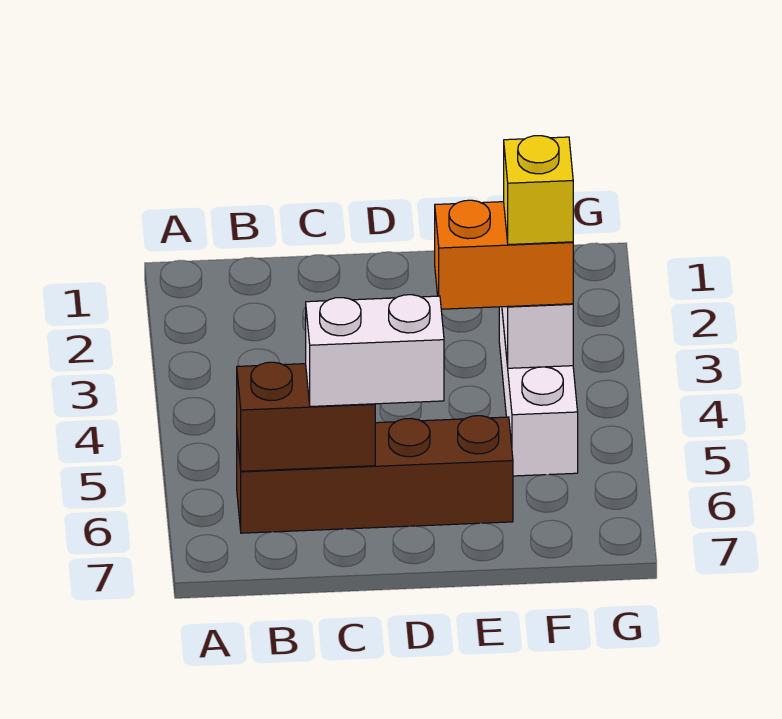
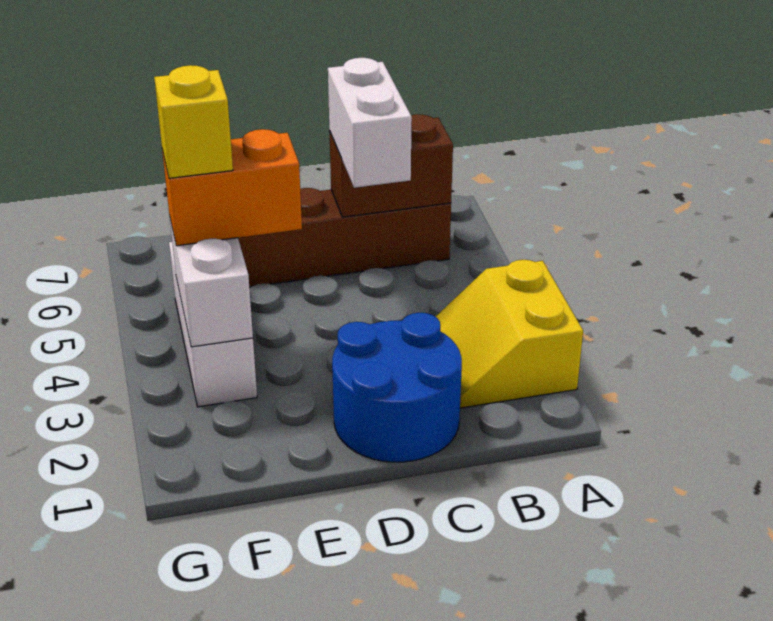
none -> yellow slope A2:B3 level 1 top A
none -> blue round brick C1:D2 level 1
white brick C6:D6 level 3 -> white brick C5:C6 level 3

